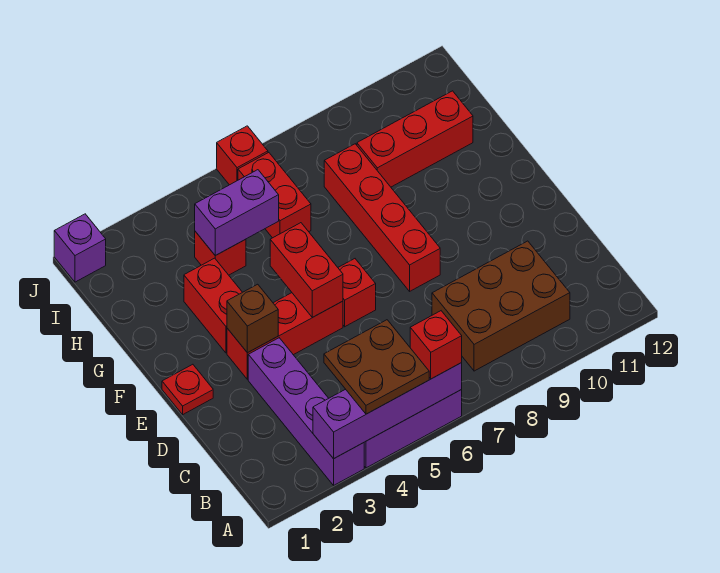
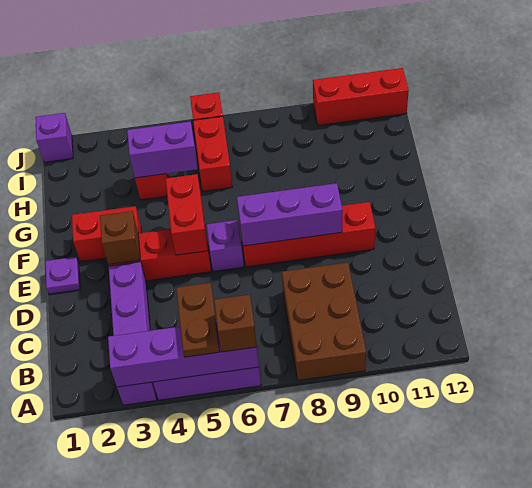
brown plate A4:B5 level 3 -> brown plate A5:B5 level 3
red brick A6 level 3 -> brown brick A6 level 3
brown brick B8:C10 level 1 -> brown brick A8:C9 level 1
red plate E1 level 1 -> purple plate E1 level 1
red brick E6 level 1 -> purple brick E6 level 1
none -> purple brick E7:E9 level 2
red brick E8:H8 level 1 -> red brick E7:E10 level 1
red brick F3:G3 level 1 -> red brick F2:F3 level 1
red brick H9:H11 level 1 -> red brick J10:J12 level 1

